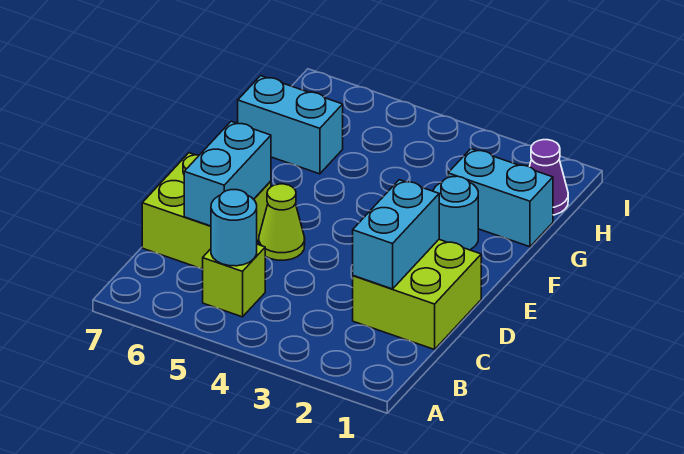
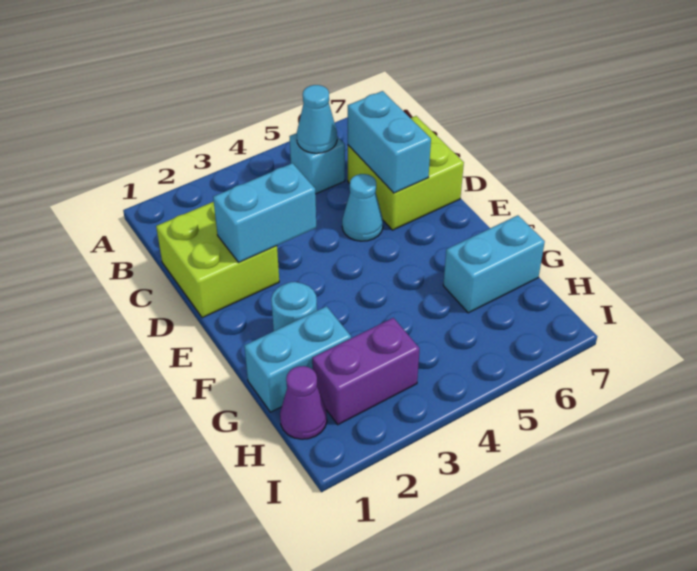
lime brick B5 level 1 -> cyan brick B5 level 1
cyan round brick B5 level 2 -> cyan cone B5 level 2
cyan brick C2:D2 level 2 -> cyan brick D2:D3 level 2
lime cone D5 level 1 -> cyan cone D5 level 1
none -> purple brick H2:H3 level 1

